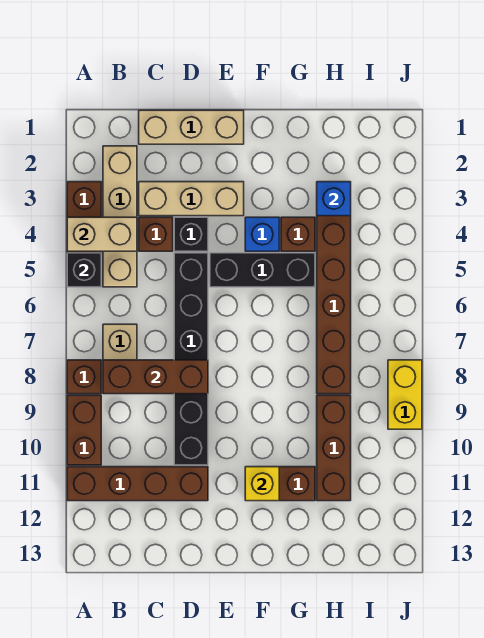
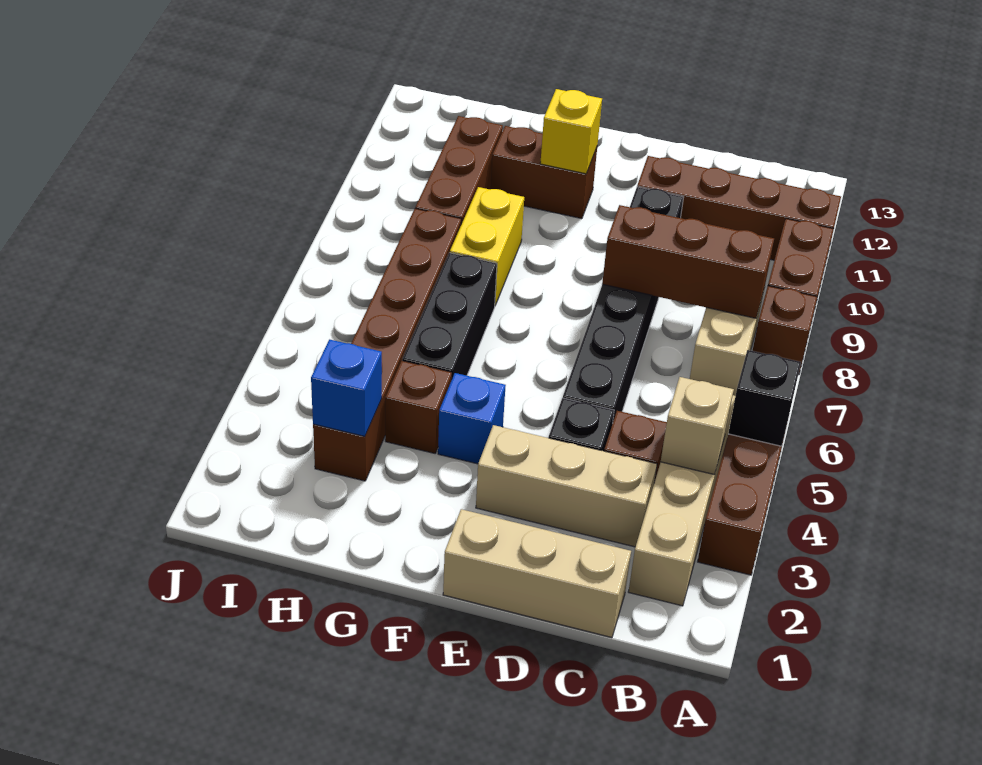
tan brick A4:B4 level 2 -> tan brick B4 level 2
black brick E5:G5 level 1 -> black brick G5:G7 level 1
yellow brick J8:J9 level 1 -> yellow brick G8:G9 level 1

